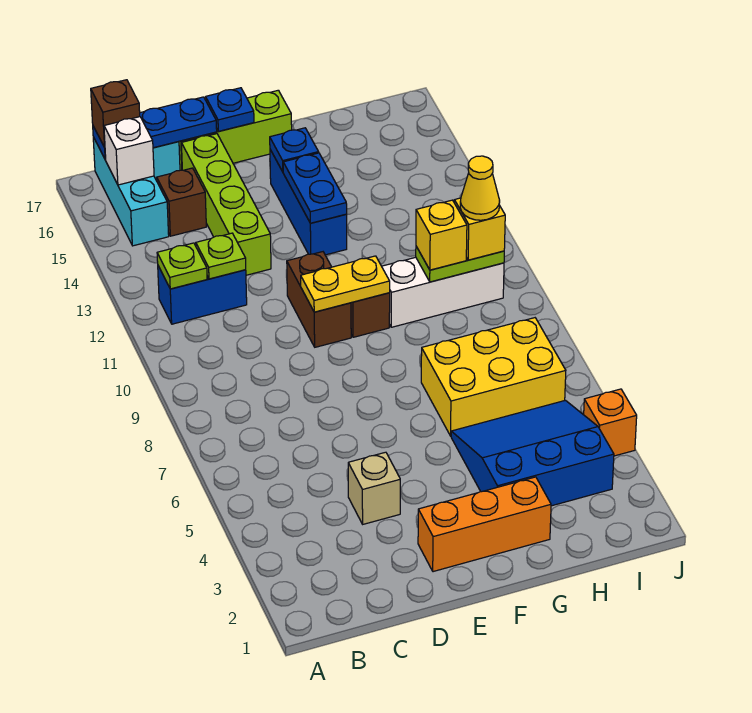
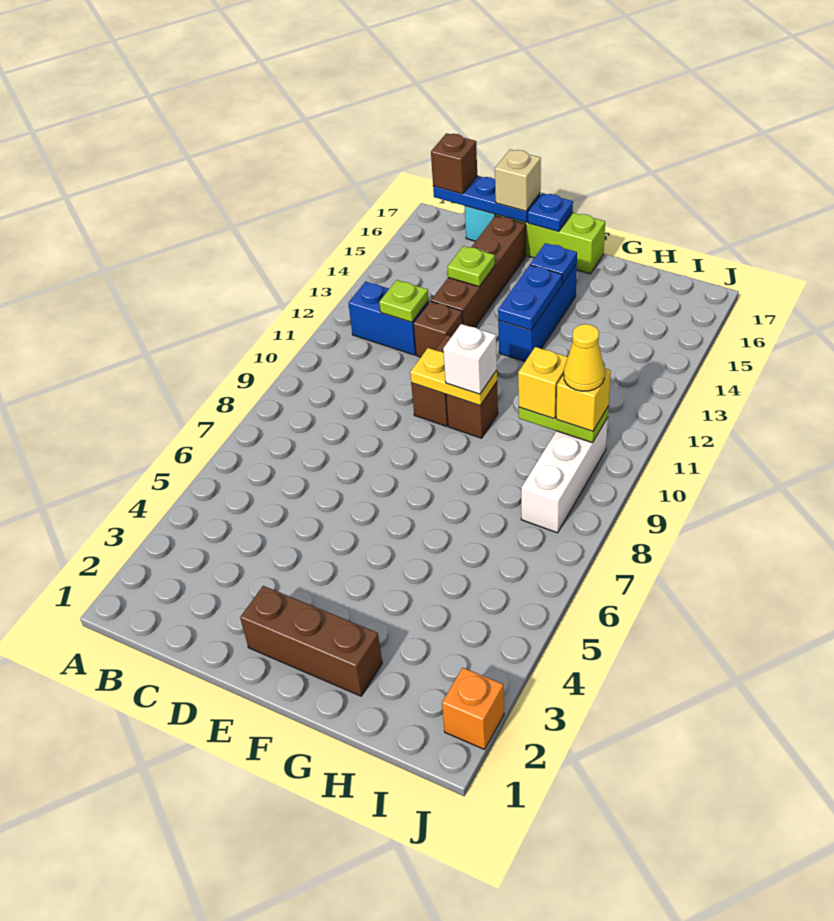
lime plate B12 level 2 -> lime plate D14 level 2
cyan brick B15:B17 level 1 -> none
white brick B16 level 2 -> white brick F10 level 3
brown brick C15 level 1 -> brown brick D12 level 1
tan brick D4 level 1 -> tan brick D17 level 3
lime brick D13:D16 level 1 -> brown brick D13:D16 level 1
orange brick E2:G2 level 1 -> brown brick E2:G2 level 1
blue slope G3:I5 level 1 top 3 -> none
yellow brick G6:I7 level 1 -> none
white brick G10:I10 level 1 -> white brick I8:I10 level 1
orange brick J4 level 1 -> orange brick J2 level 1

